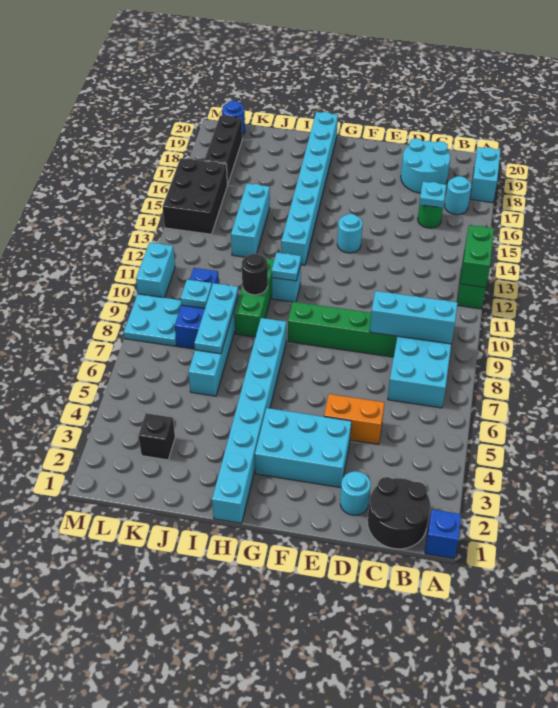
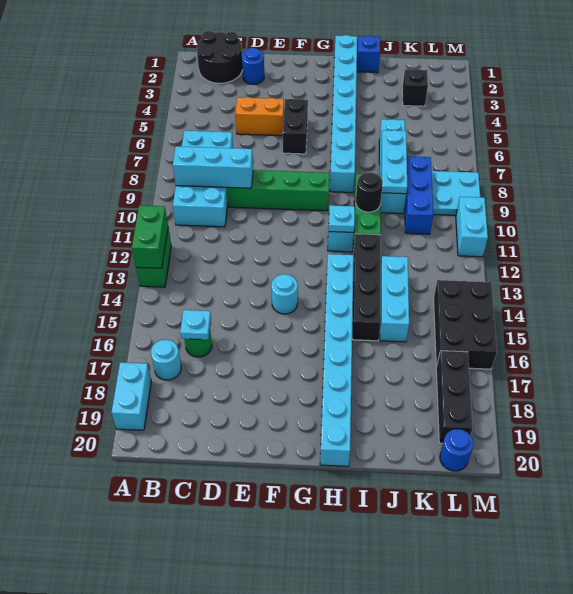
blue brick A1 level 1 -> blue brick I1 level 1
cyan round brick C18:D19 level 1 -> none
cyan round brick D2 level 1 -> blue round brick D2 level 1
cyan brick E3:G4 level 1 -> none
none -> black brick F5:F6 level 1
none -> black brick I12:I15 level 1
cyan plate K9 level 2 -> none

